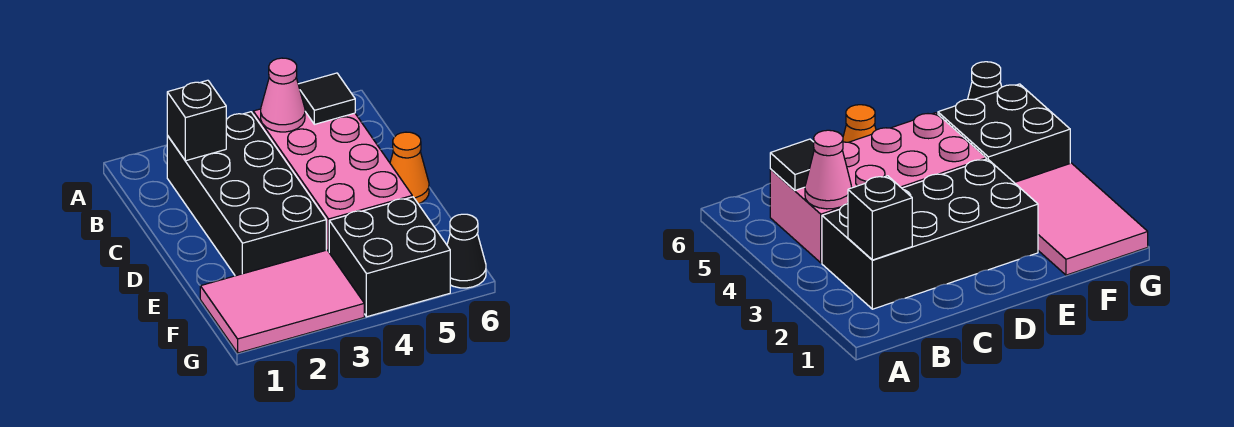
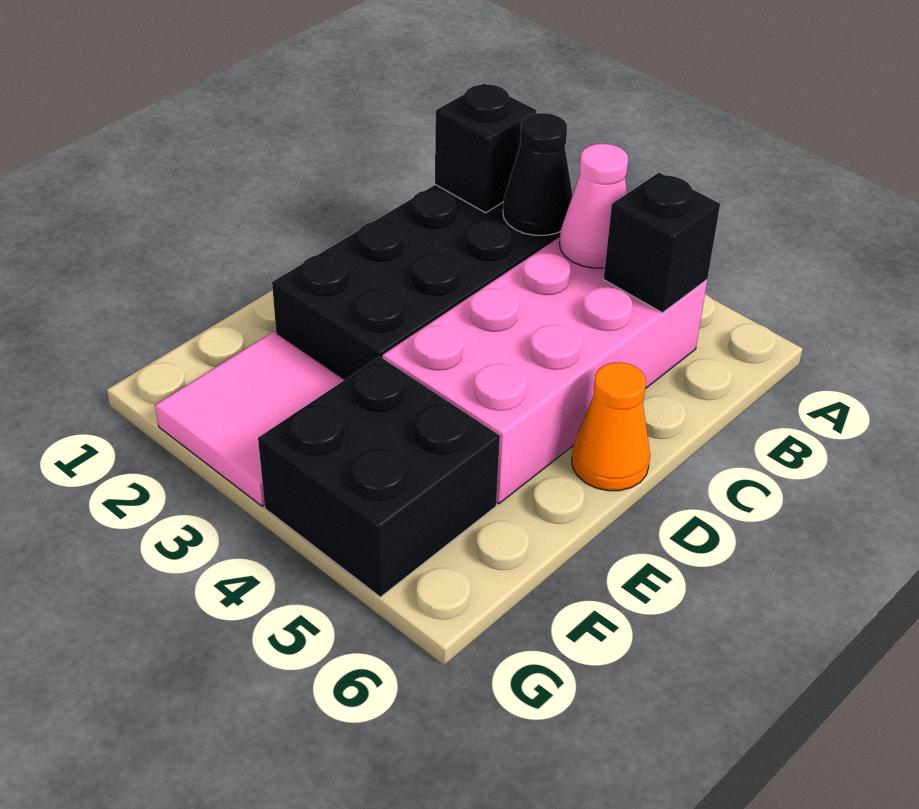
black tile B5 level 2 -> black brick B5 level 2
pink tile F1:G3 level 1 -> pink tile F2:G3 level 1
black cone G6 level 1 -> black cone B3 level 2

